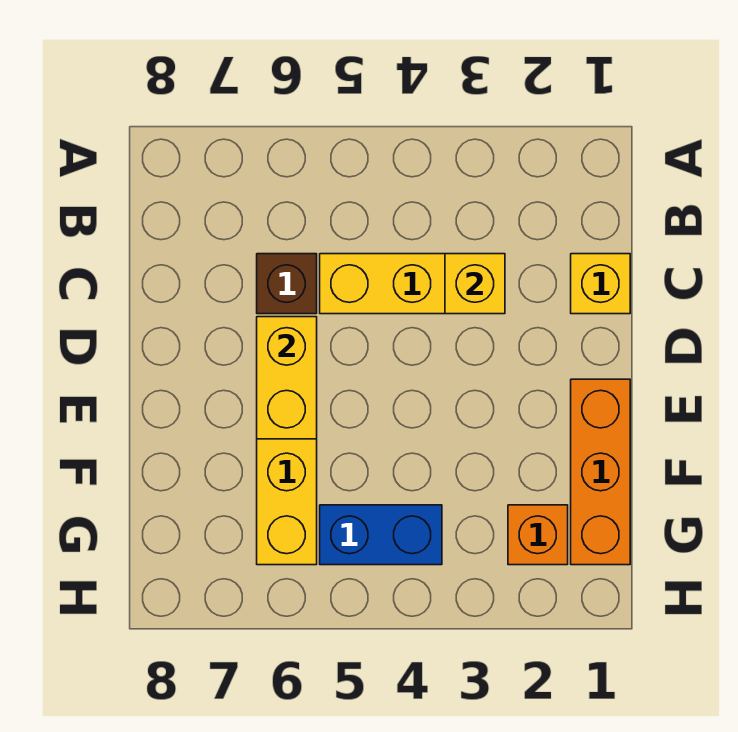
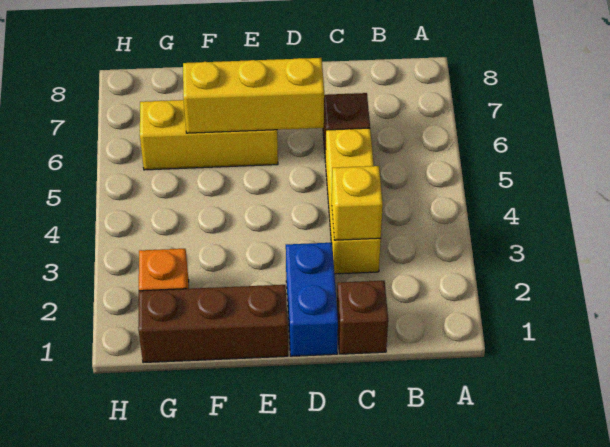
yellow brick C1 level 1 -> brown brick C1 level 1
yellow brick D6:E6 level 2 -> yellow brick D6:F6 level 2
orange brick E1:G1 level 1 -> brown brick E1:G1 level 1
blue brick G4:G5 level 1 -> blue brick D1:D2 level 1

